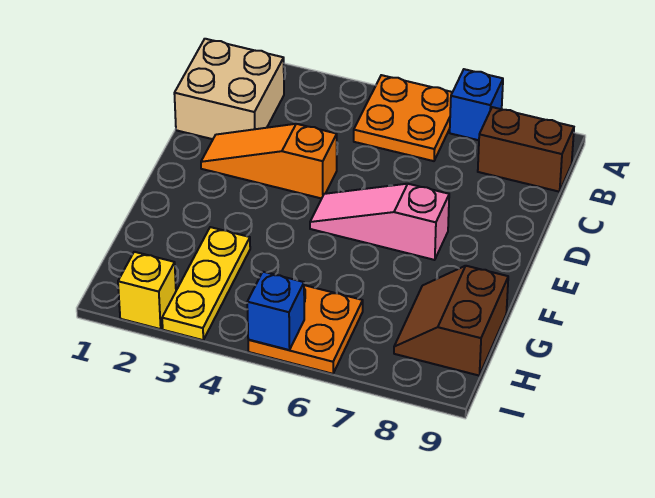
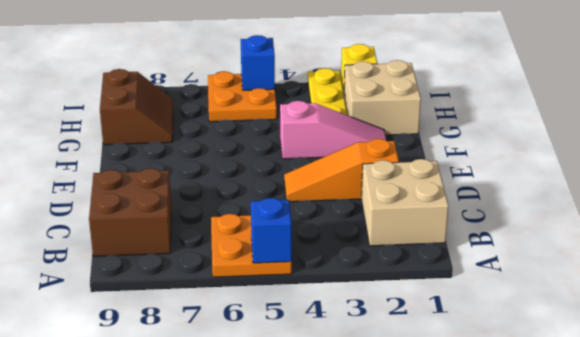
blue brick A7 level 1 -> blue brick A5 level 2
brown brick B8:B9 level 1 -> brown brick B8:C9 level 1
orange slope D2:D4 level 1 top 4 -> orange slope D2:D4 level 1 top 2
pink slope E5:E7 level 1 top 7 -> pink slope F2:F4 level 1 top 4
none -> tan brick G1:H2 level 1

